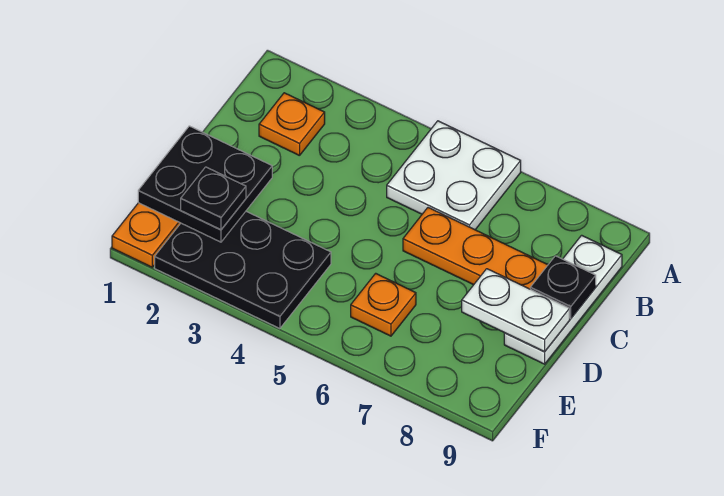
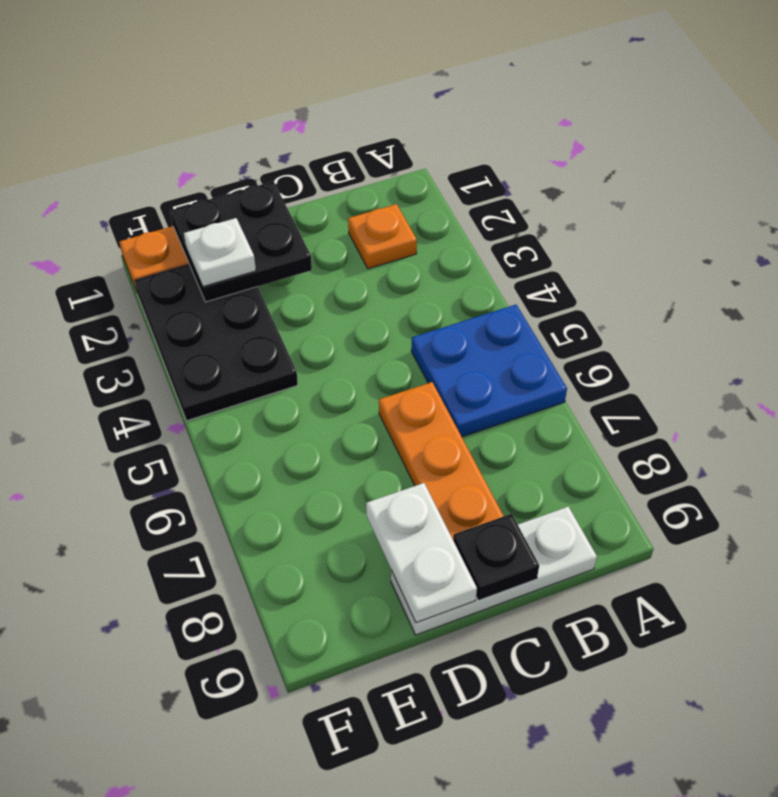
white plate A5:B6 level 1 -> blue plate A5:B6 level 1
black plate E2 level 3 -> white plate E2 level 3
orange plate E6 level 1 -> none

